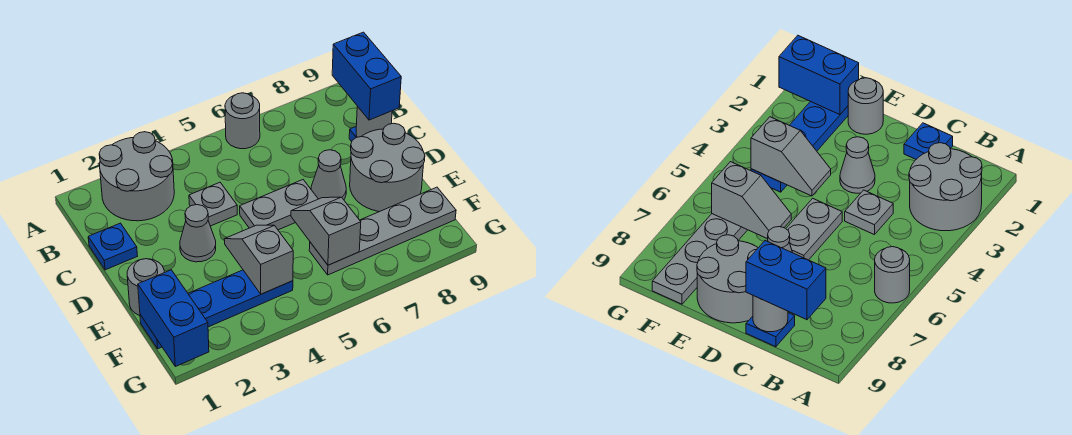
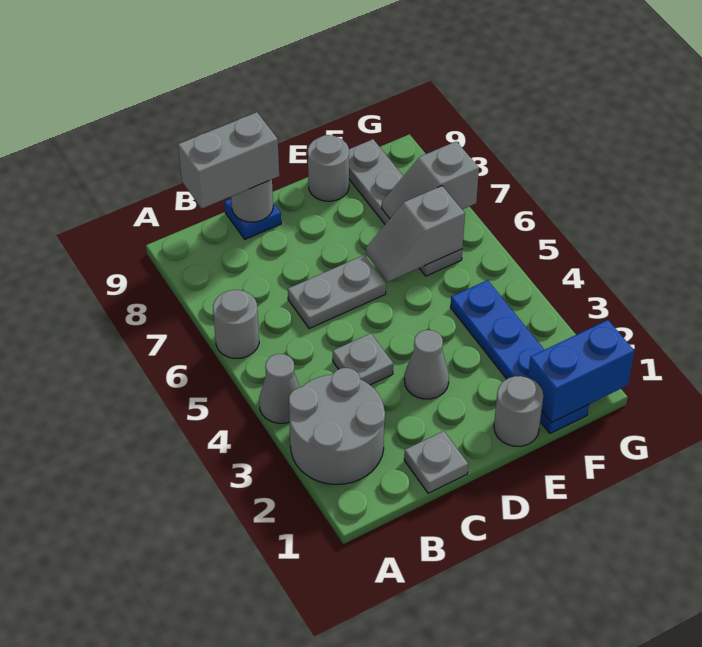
blue brick B9:C9 level 3 -> grey brick B9:C9 level 3
blue plate C1 level 1 -> grey plate C1 level 1
grey plate D5:D6 level 1 -> grey plate C6:D6 level 1
grey cone D7 level 1 -> grey cone A4 level 1
grey round brick D8:E9 level 1 -> grey round brick E9 level 1
grey slope E4:F4 level 2 top F -> grey slope F7:G7 level 2 top G

